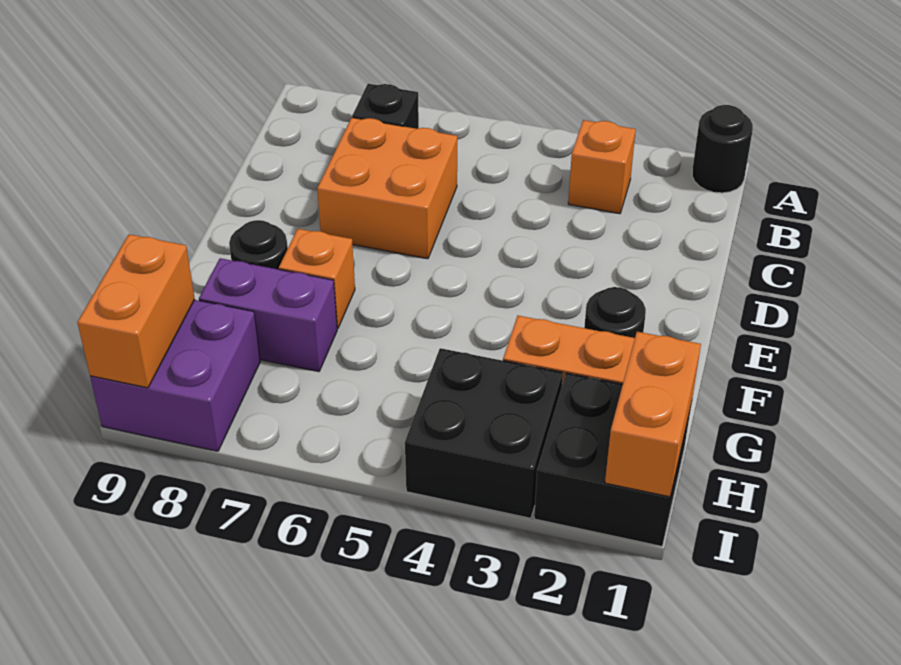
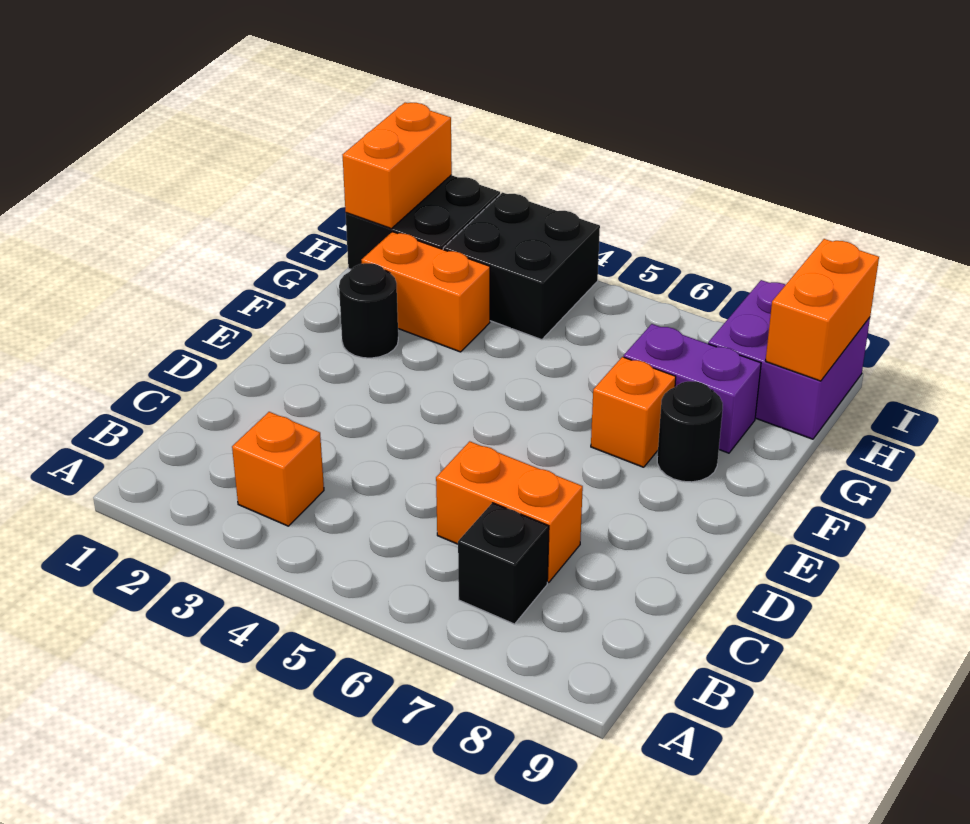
black round brick A1 level 1 -> none
orange brick C6:D7 level 1 -> orange brick C6:C7 level 1

